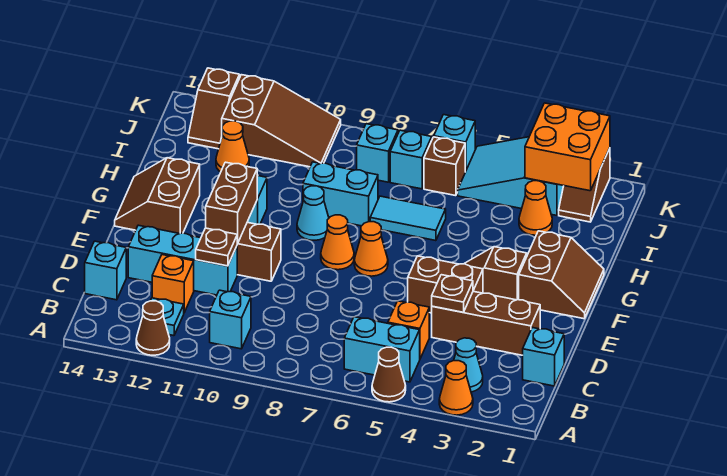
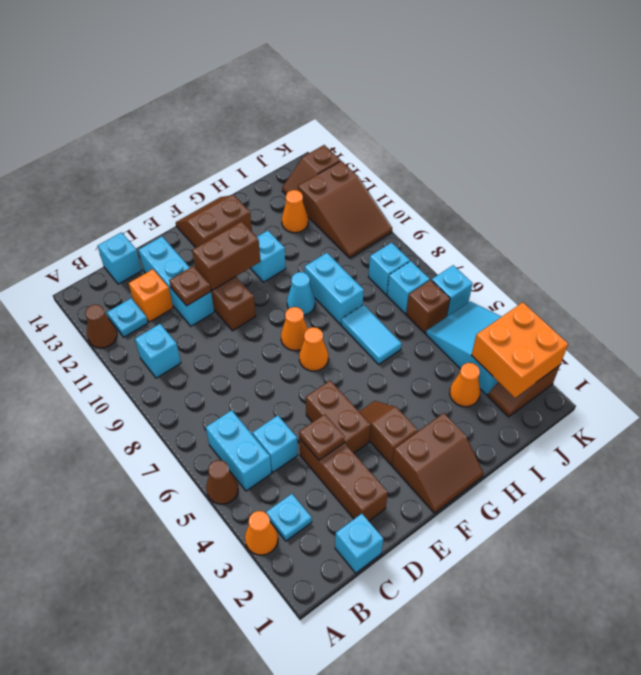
cyan cone B3 level 1 -> cyan plate B3 level 1
orange brick C5 level 1 -> cyan brick C5 level 1

